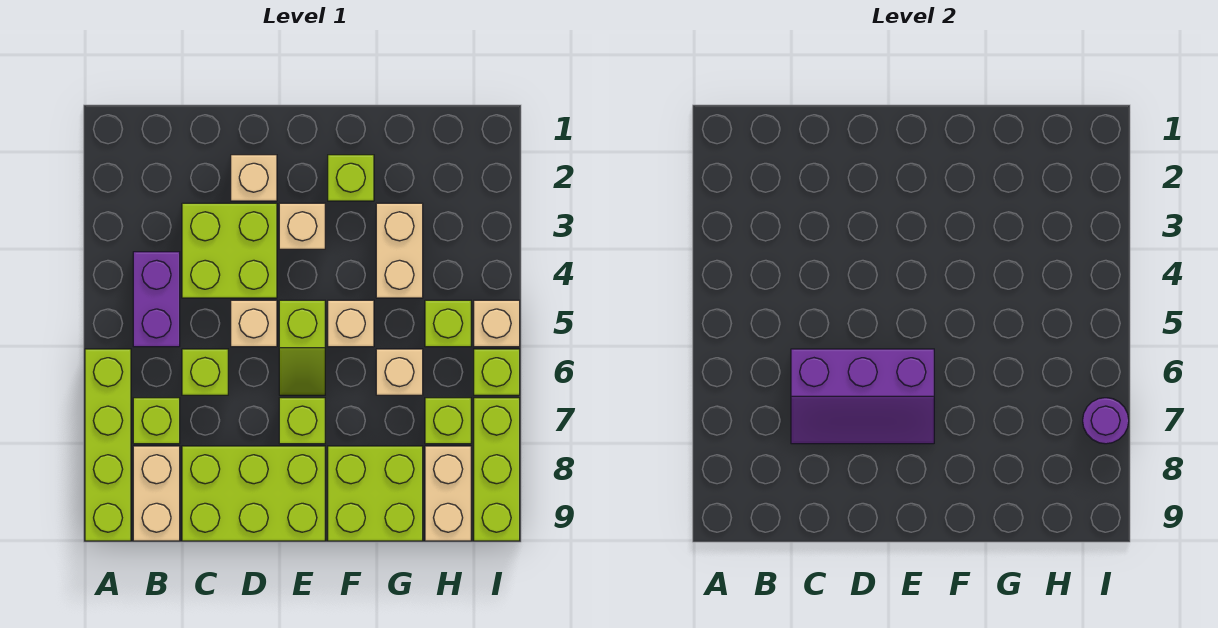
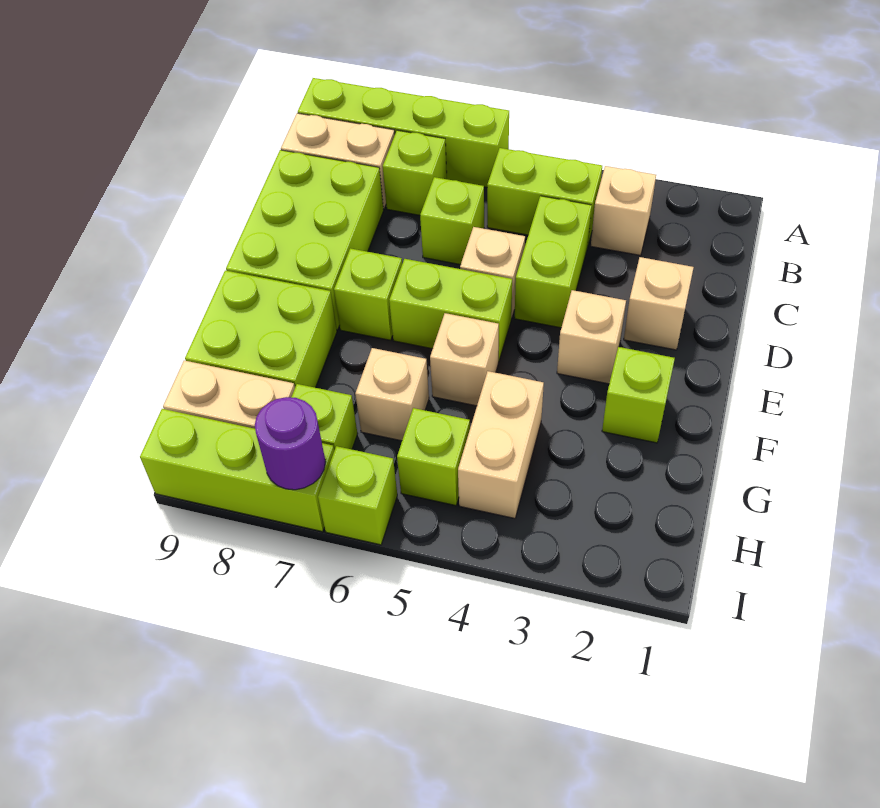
purple brick B4:B5 level 1 -> lime brick B4:B5 level 1
lime brick C3:D4 level 1 -> lime brick C4:D4 level 1
purple slope C6:E7 level 2 top 6 -> none
lime slope E5:E6 level 1 top 5 -> lime brick E5:E6 level 1
tan brick G3:G4 level 1 -> tan brick G4:H4 level 1
tan brick I5 level 1 -> tan brick B3 level 1

